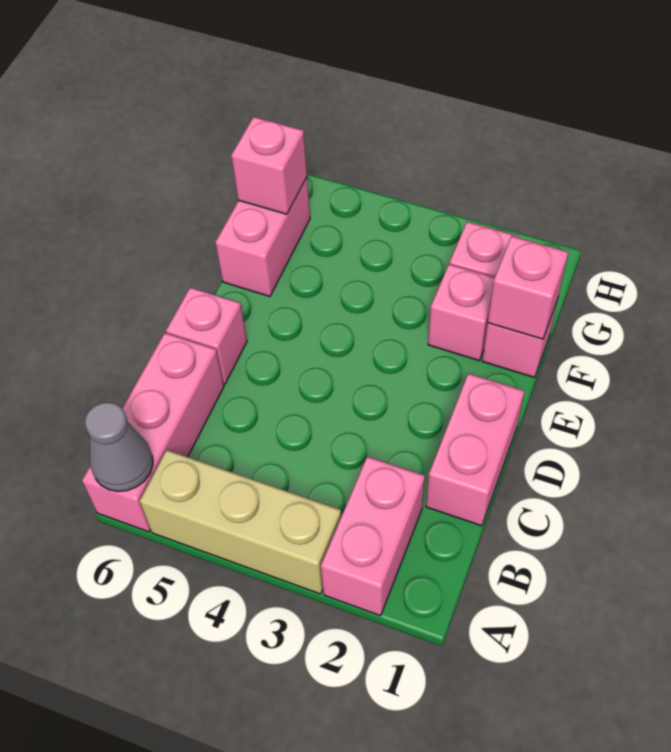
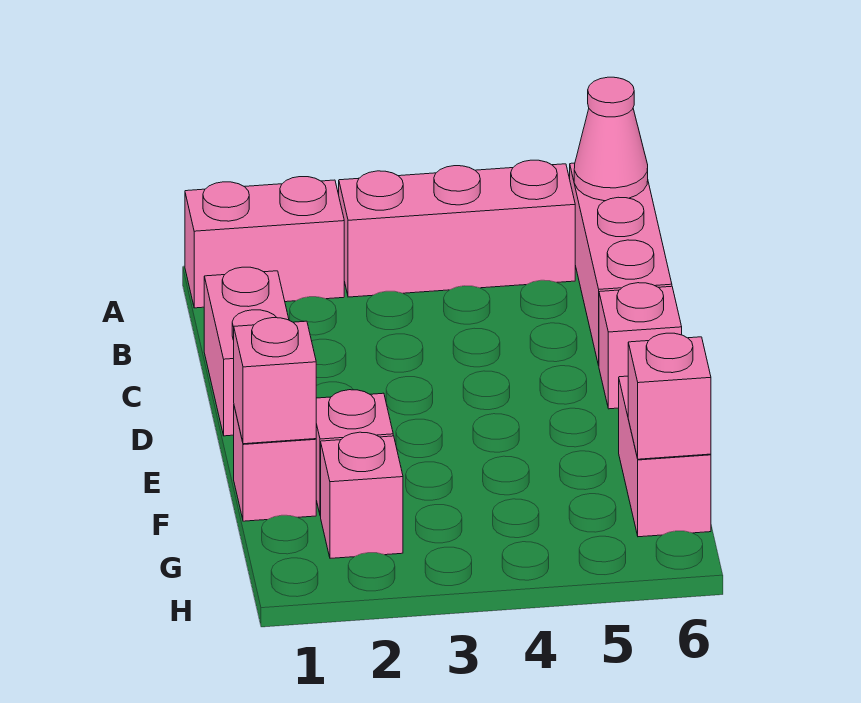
pink brick A2:B2 level 1 -> pink brick A1:A2 level 1
tan brick A3:A5 level 1 -> pink brick A3:A5 level 1
grey cone A6 level 2 -> pink cone A6 level 2

